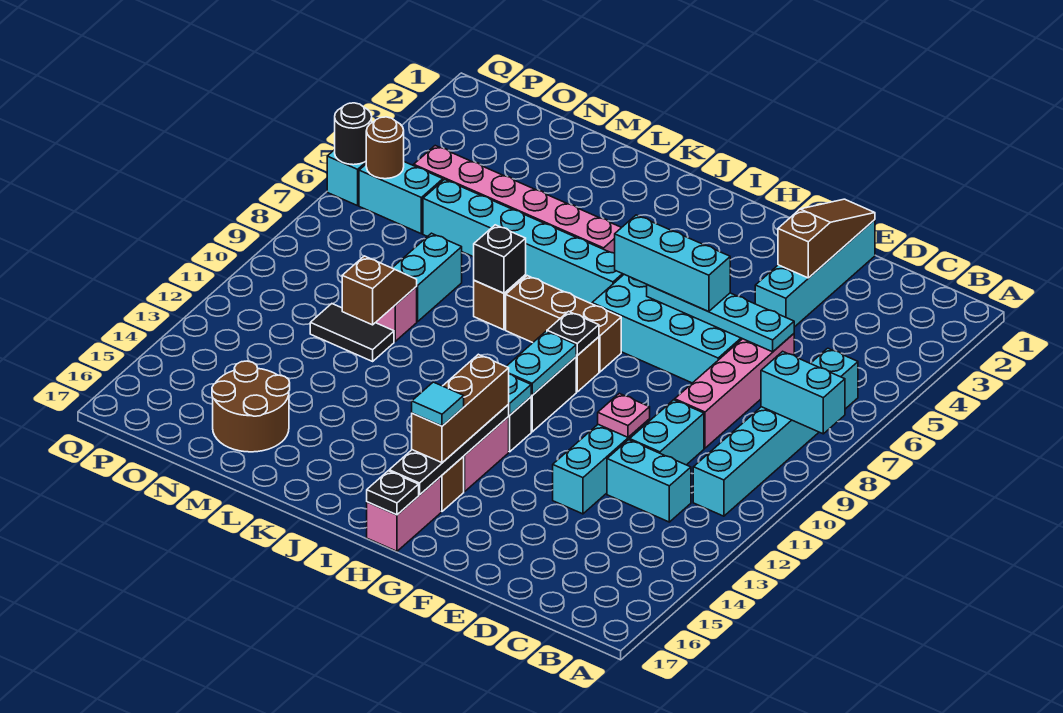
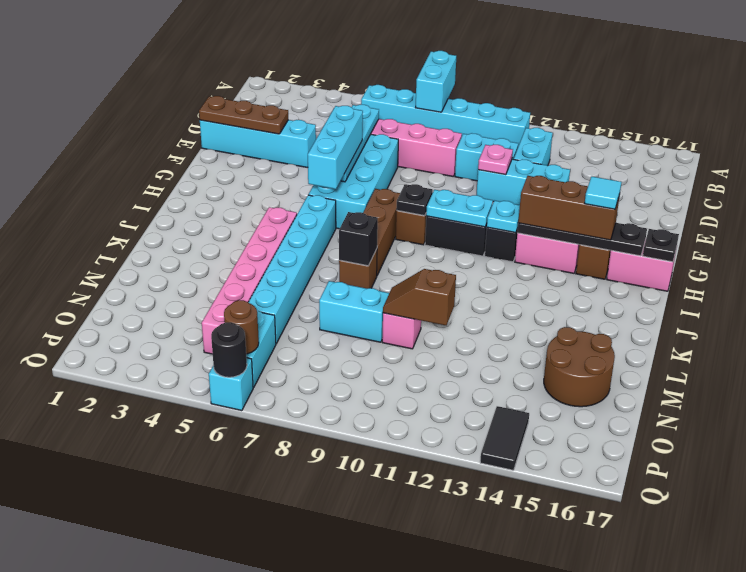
brown slope E1:E3 level 2 top 3 -> brown plate E1:E3 level 2
black tile M11:N11 level 1 -> black tile P14:Q14 level 1

